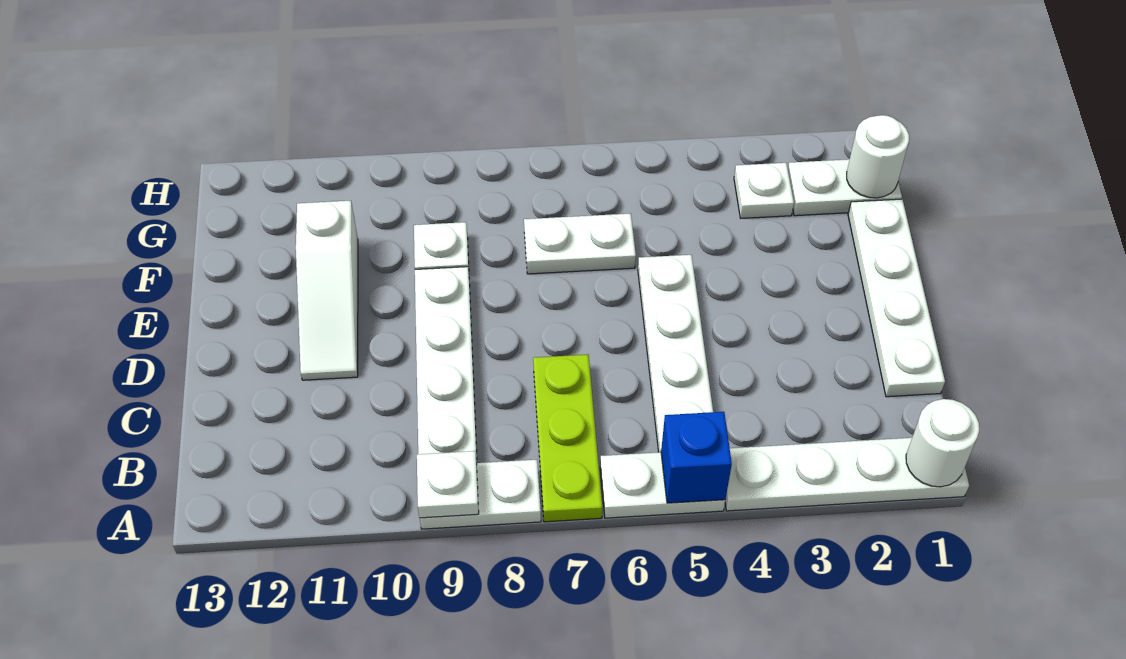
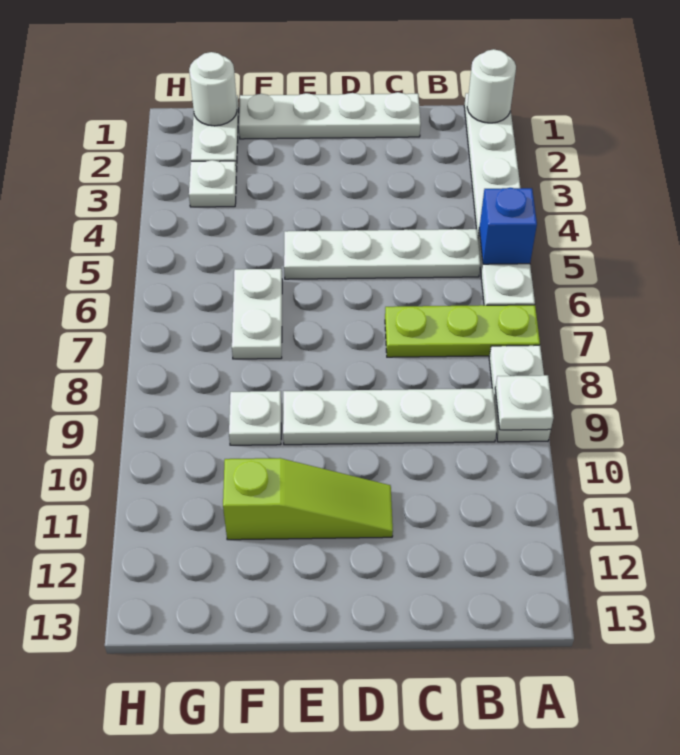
white slope D11:F11 level 1 top F -> lime slope D11:F11 level 1 top F

